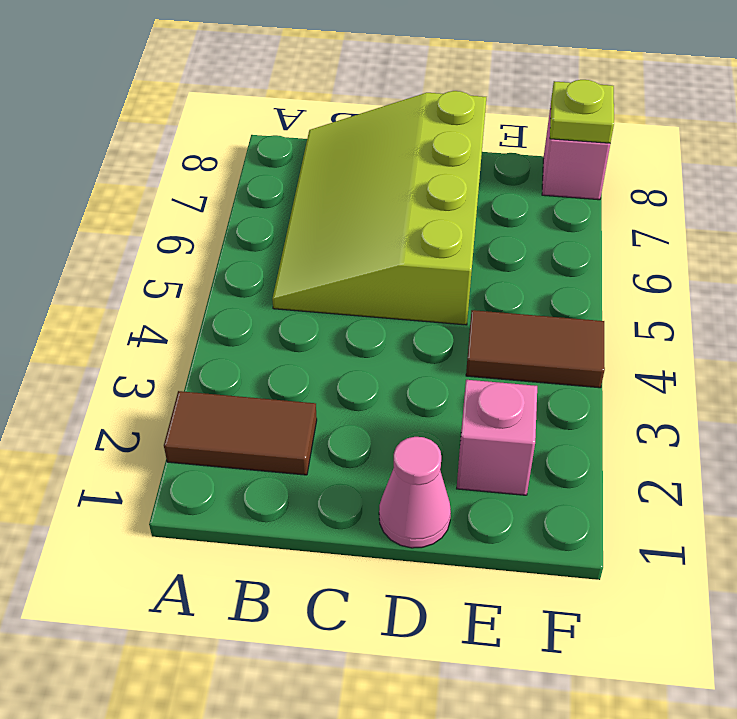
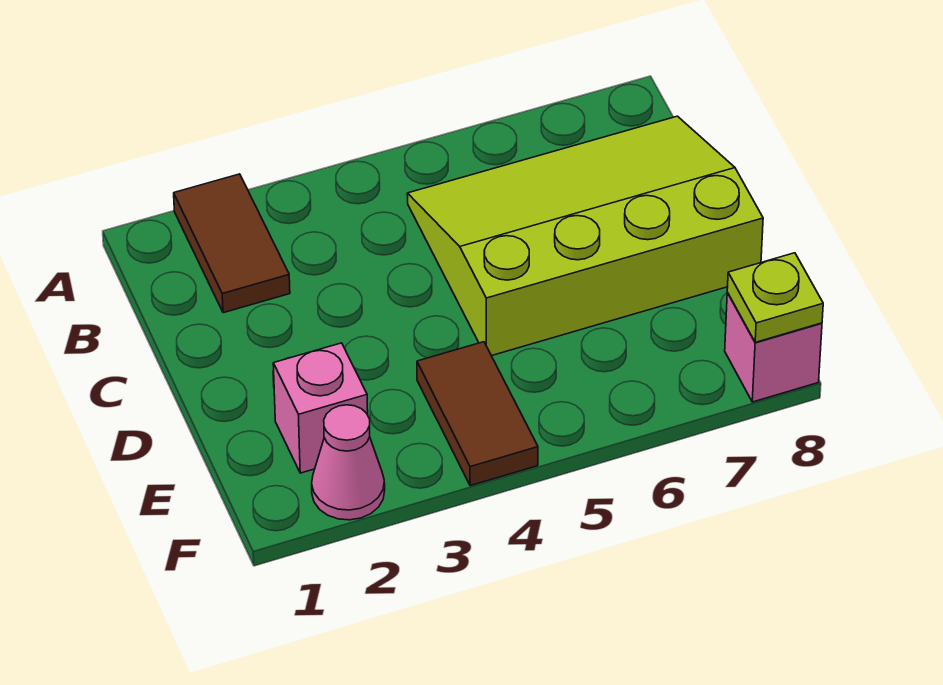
pink cone D1 level 1 -> pink cone F2 level 1

